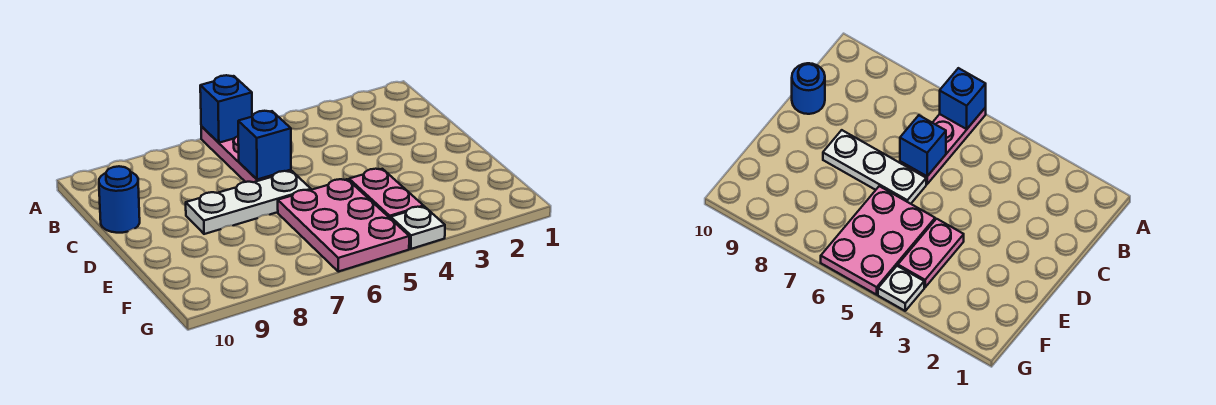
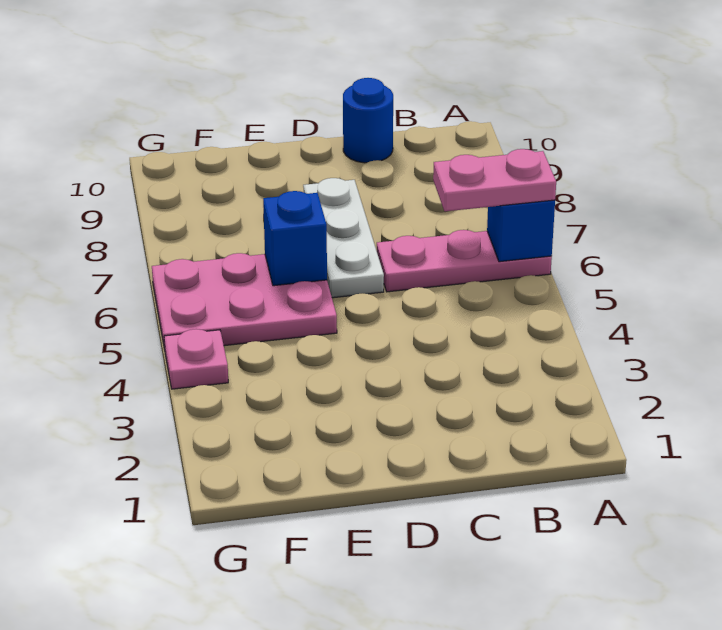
blue brick C6 level 2 -> blue brick E6 level 2
pink plate E4:F4 level 1 -> pink plate A6:B6 level 3
white plate G4 level 1 -> pink plate G4 level 1

